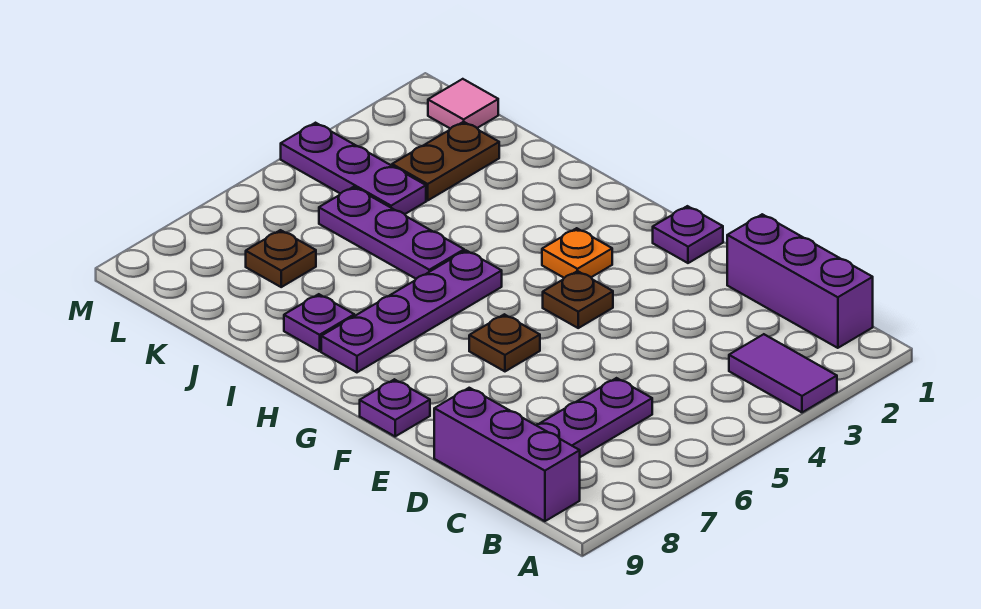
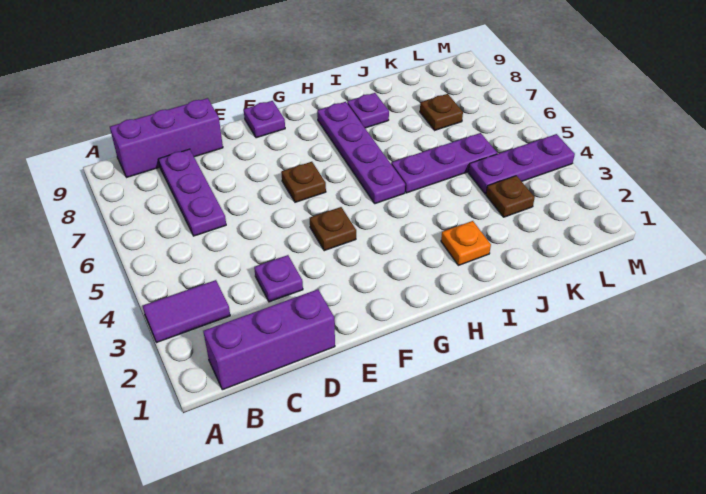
purple plate F1 level 1 -> purple plate D3 level 1
orange plate G3 level 1 -> orange plate I2 level 1
brown plate K2:K3 level 1 -> brown plate K3 level 1
pink tile L1 level 1 -> none

